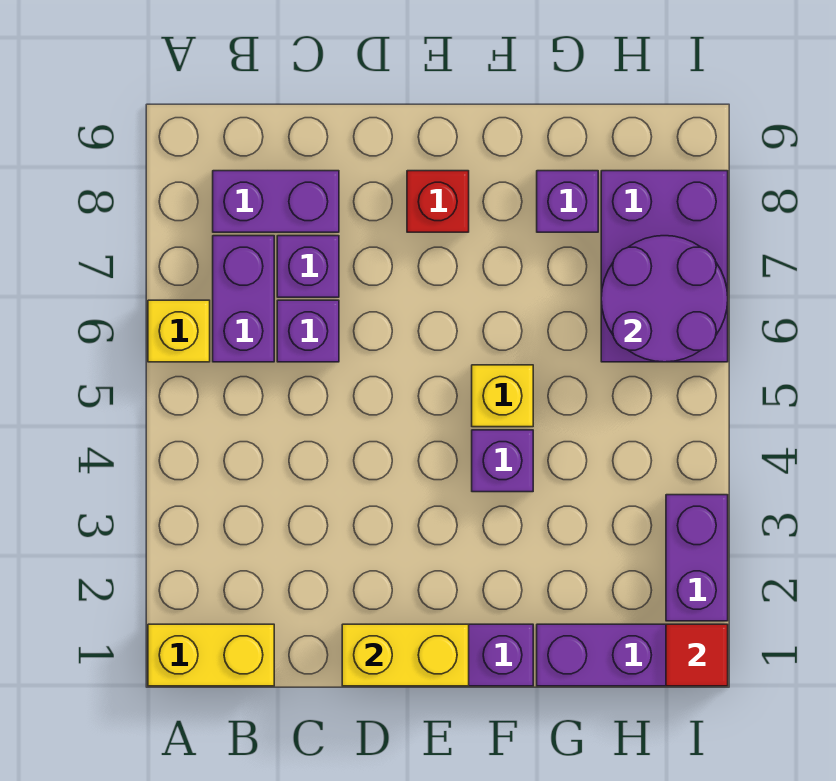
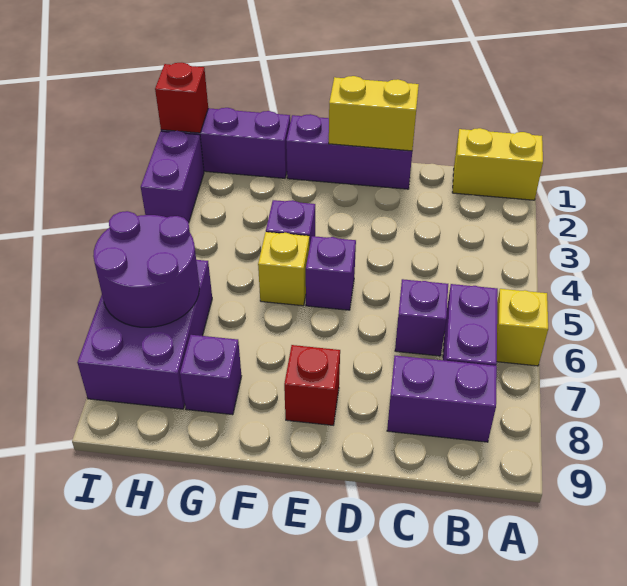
purple brick C7 level 1 -> purple brick E5 level 1
red tile I1 level 2 -> red brick I1 level 2

